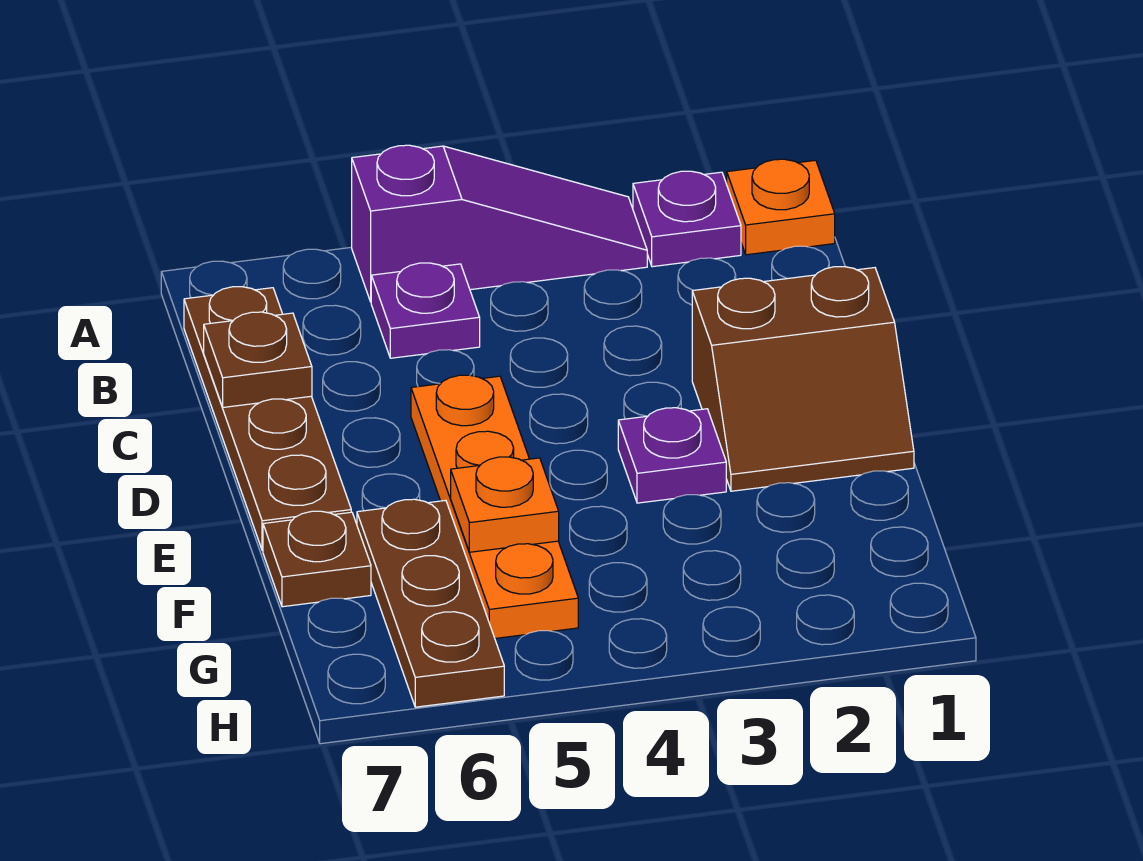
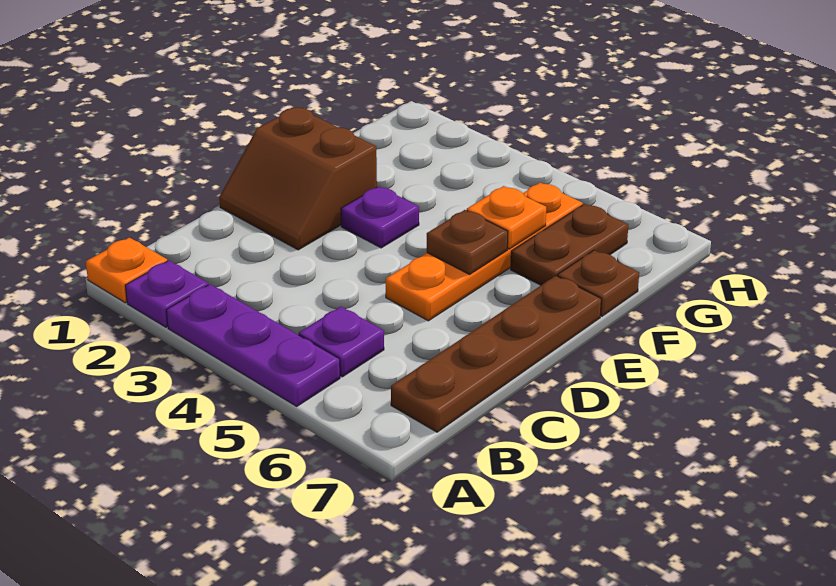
purple slope A3:A5 level 1 top 5 -> purple plate A3:A5 level 1
brown plate C7 level 2 -> brown plate E5 level 2
brown slope D1:E2 level 1 top D -> brown slope D1:E2 level 1 top E
brown plate F6:H6 level 1 -> brown plate F6:G6 level 1

